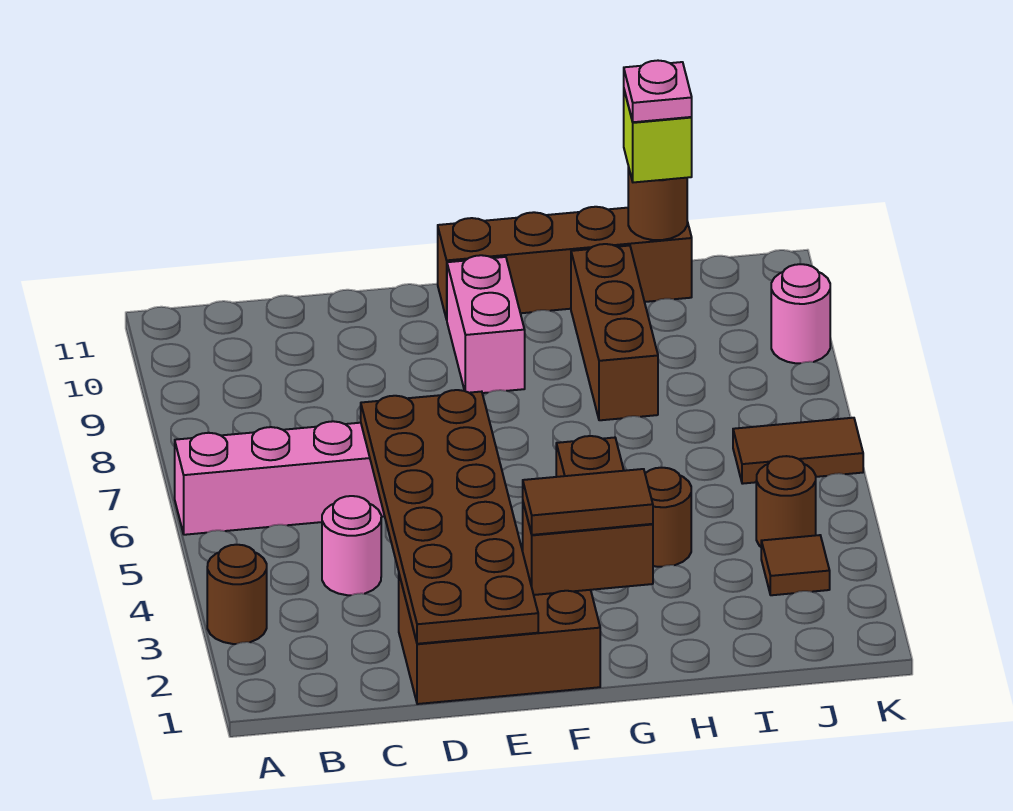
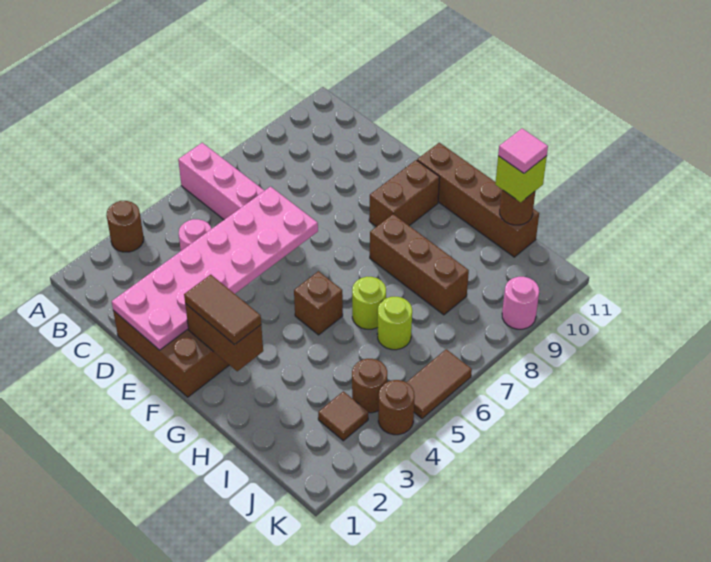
brown plate D1:E6 level 2 -> pink plate D1:E6 level 2
pink brick F9:F10 level 1 -> brown brick F9:F10 level 1
brown round brick H4 level 1 -> brown round brick K4 level 1
none -> lime round brick H6 level 1
brown brick H8:H10 level 1 -> brown brick G8:I8 level 1
none -> lime round brick I6 level 1
pink plate I11 level 4 -> pink tile I11 level 4
brown tile J6:K6 level 1 -> brown tile K5:K6 level 1

